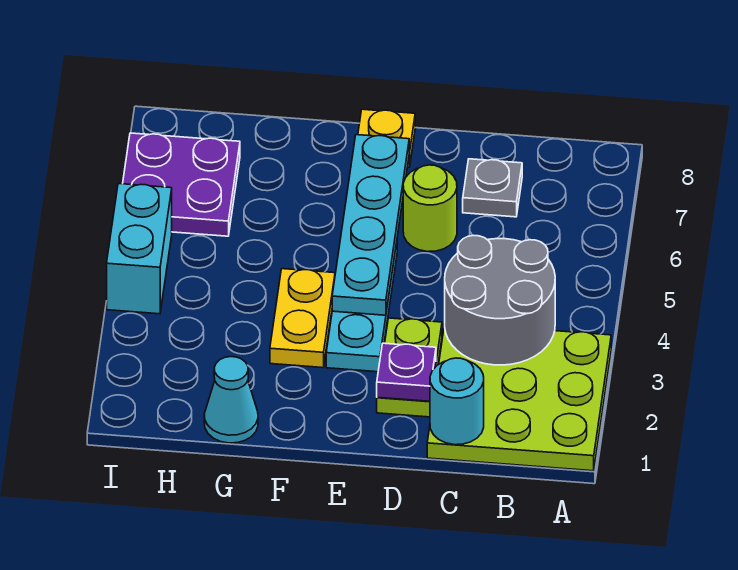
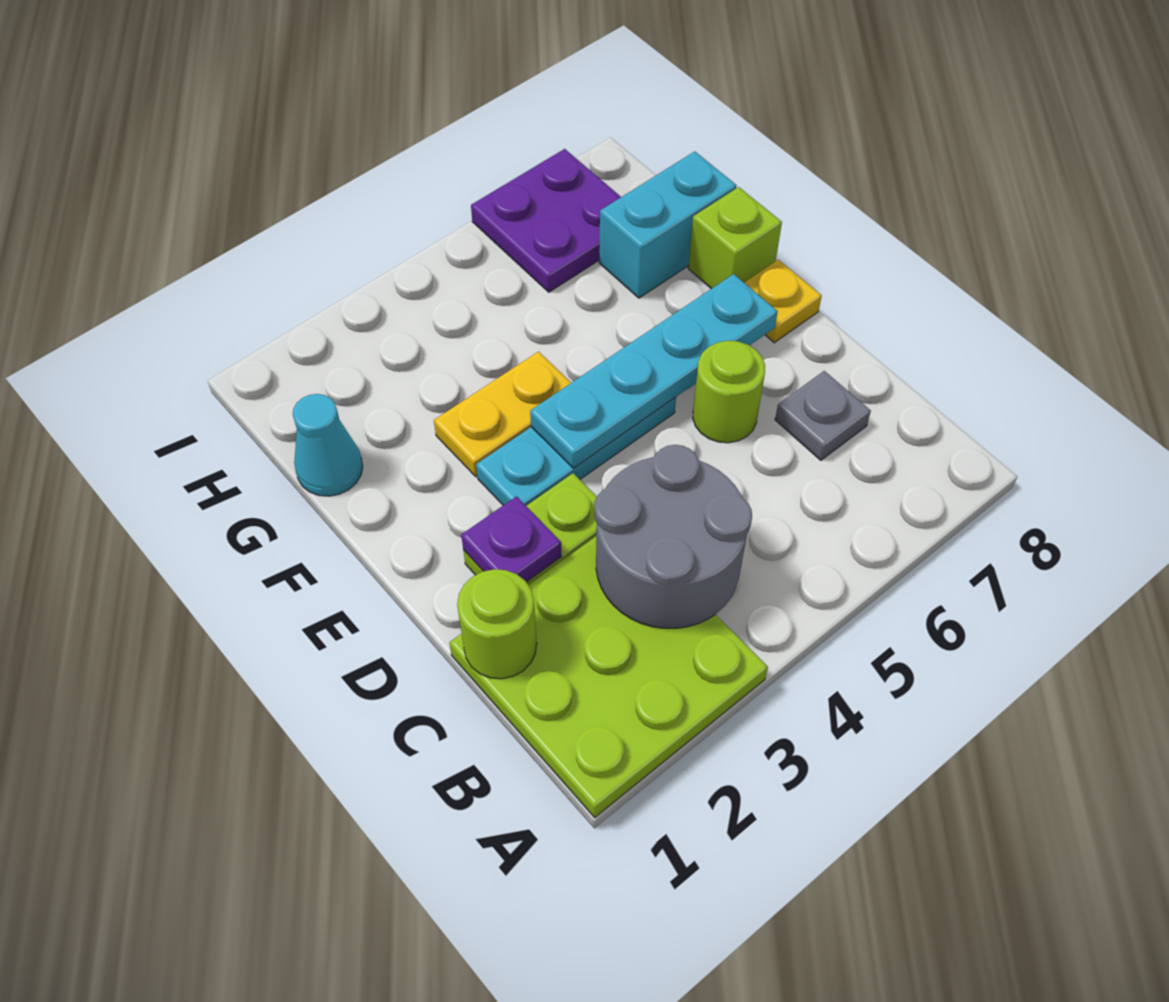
cyan round brick C1 level 2 -> lime round brick C1 level 2
none -> lime brick F8 level 1
cyan brick I4:I5 level 1 -> cyan brick G7:G8 level 1

